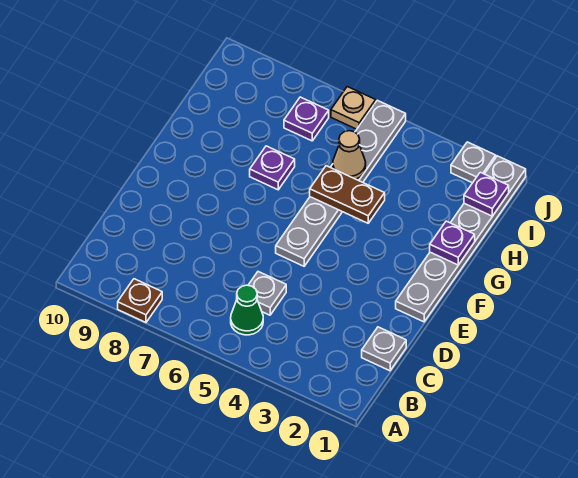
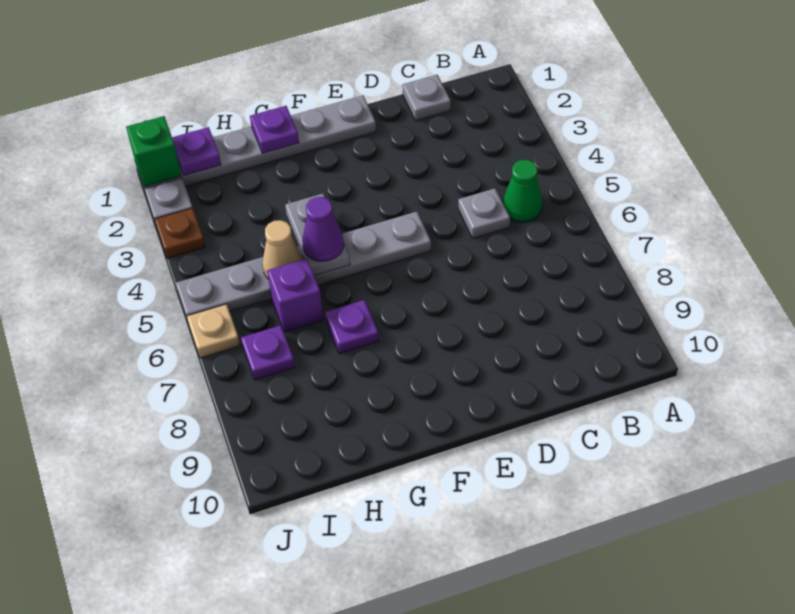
brown plate A8 level 1 -> brown plate J3 level 1
brown plate G4:G5 level 2 -> grey plate G4:G5 level 2
none -> purple cone G5 level 3
none -> purple brick H6 level 1
none -> green brick J1 level 2

